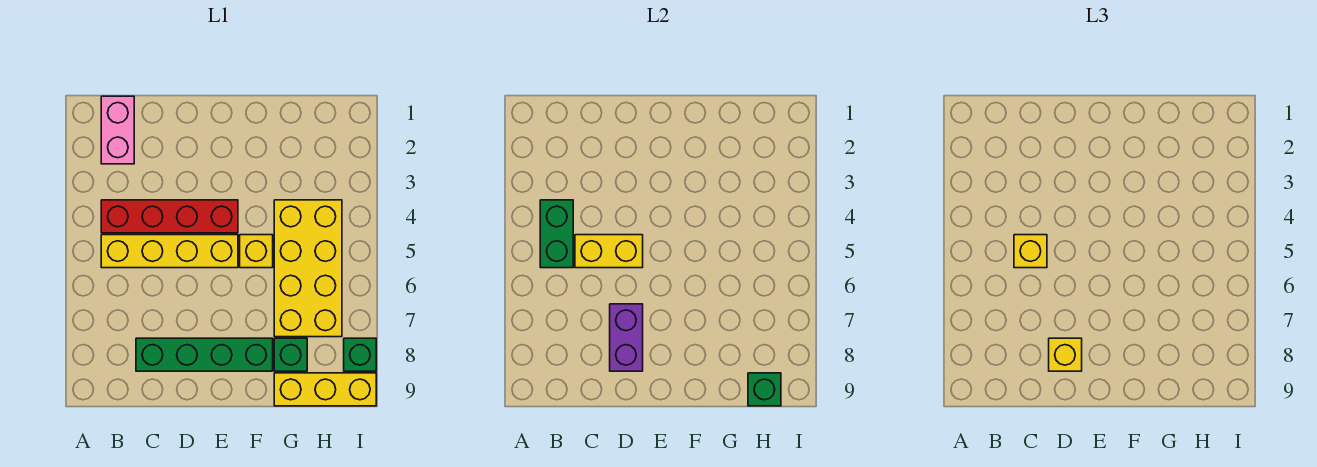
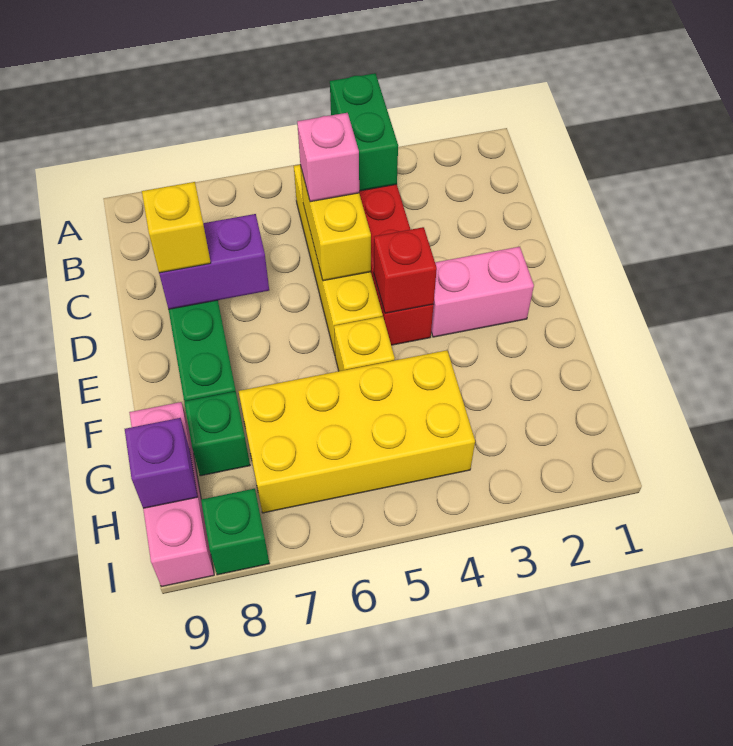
pink brick B1:B2 level 1 -> pink brick E2:E3 level 1
green brick B4:B5 level 2 -> green brick A4:B4 level 2
yellow brick C5 level 3 -> pink brick C5 level 3
none -> red brick E4 level 2
yellow brick G9:I9 level 1 -> pink brick G9:I9 level 1
green brick H9 level 2 -> purple brick H9 level 2

